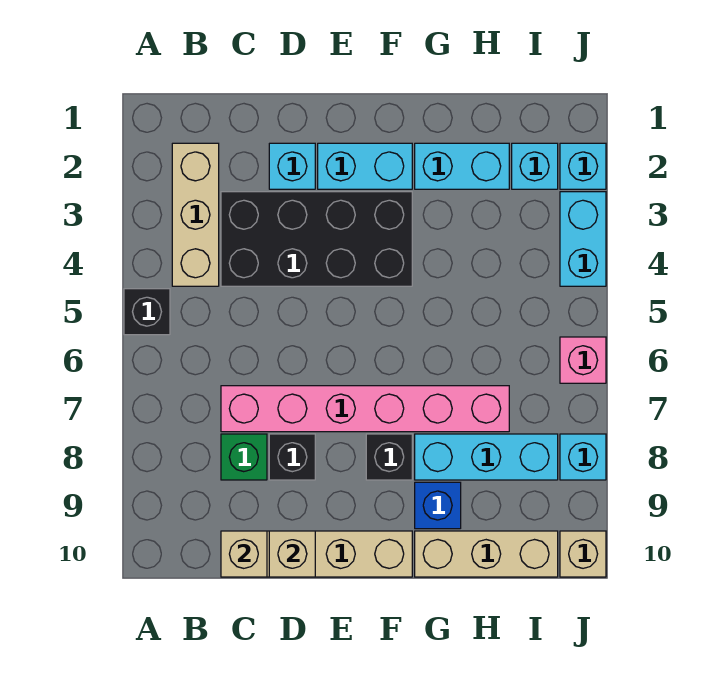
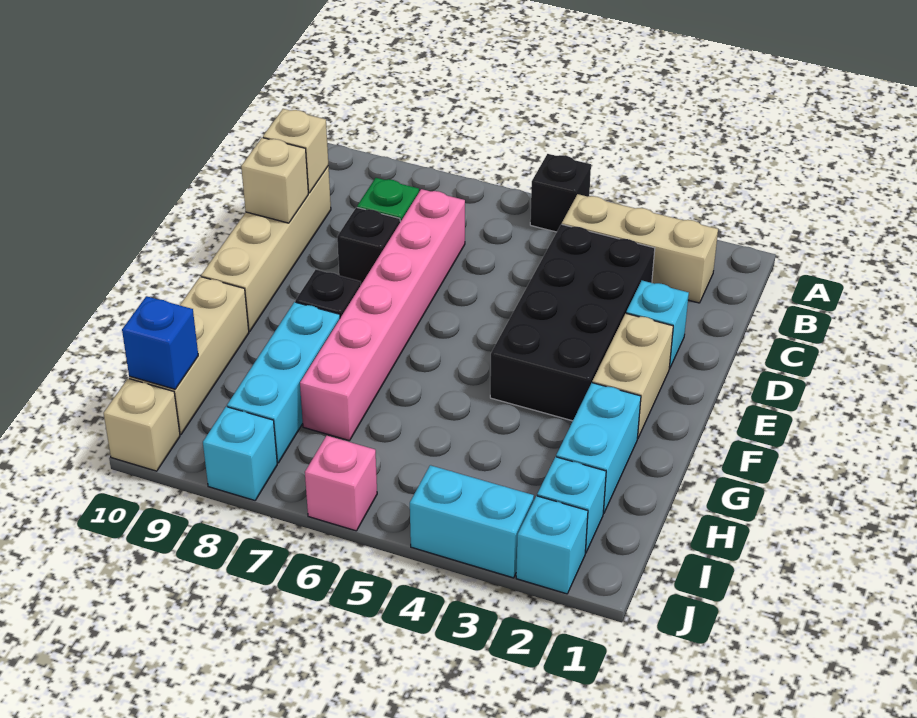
cyan brick E2:F2 level 1 -> tan brick E2:F2 level 1
blue brick G9 level 1 -> blue brick I10 level 2

